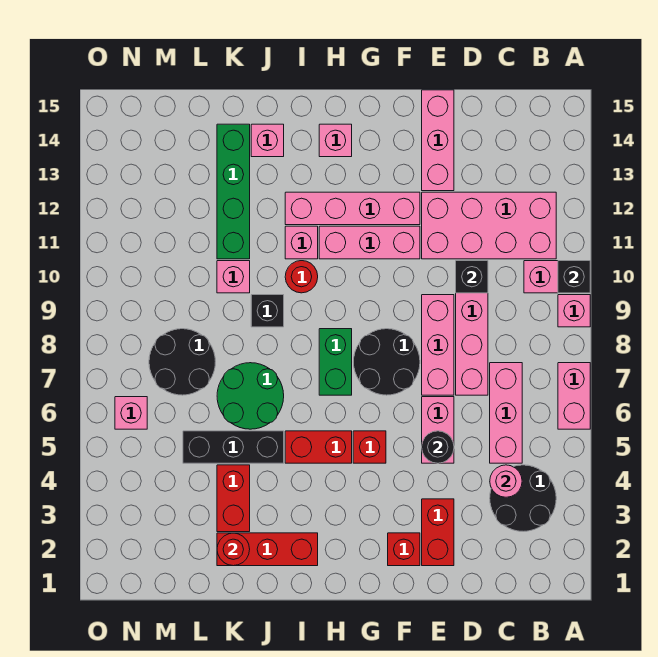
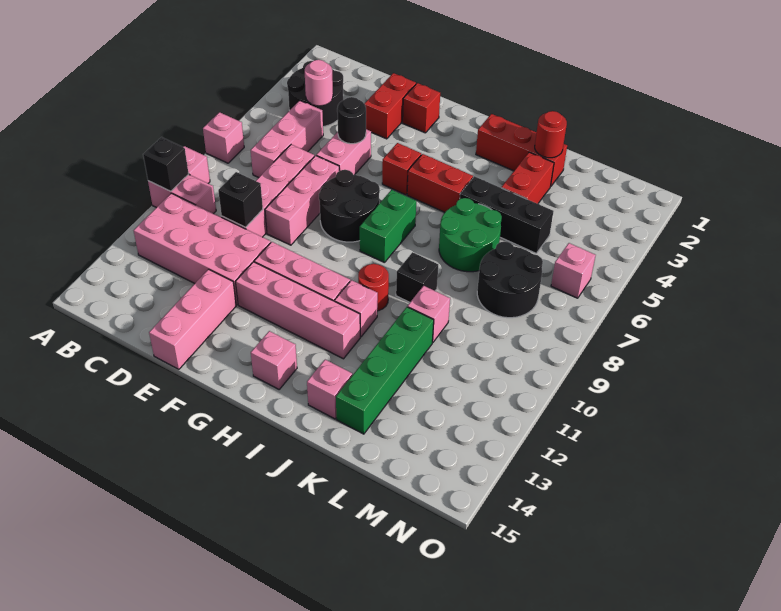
pink brick A6:A7 level 1 -> pink brick A7 level 1

